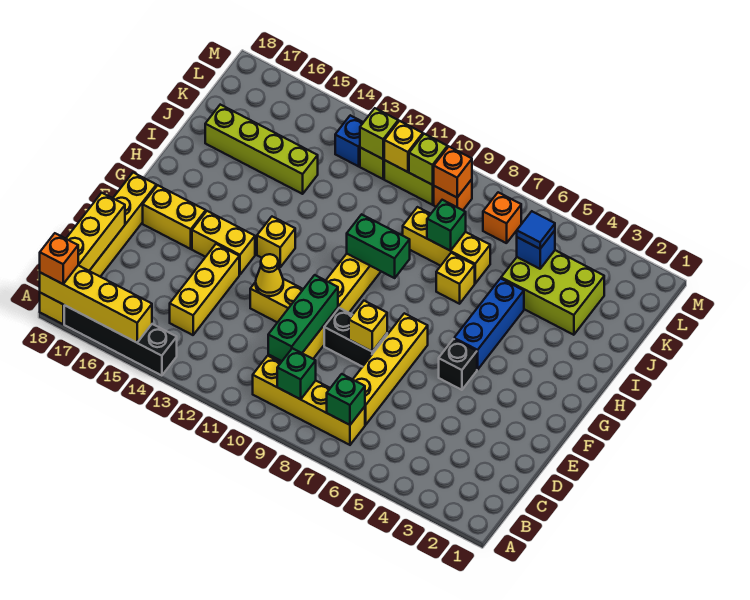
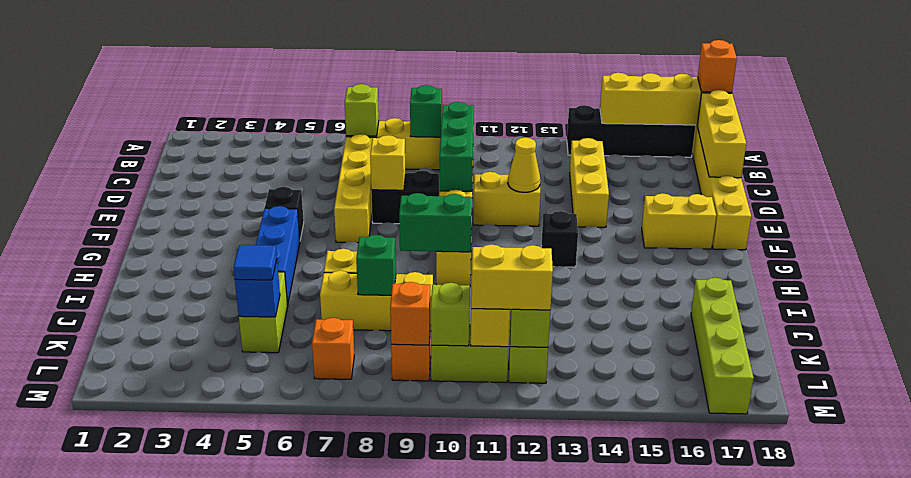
green brick B7 level 2 -> lime brick B7 level 2
yellow brick F14:F15 level 1 -> yellow brick L11:L12 level 3
yellow brick G13 level 1 -> black brick G13 level 1
lime brick J3:K5 level 1 -> lime brick J5:K5 level 1
lime brick J14:J17 level 1 -> lime brick J17:M17 level 1
blue brick L13 level 1 -> none

